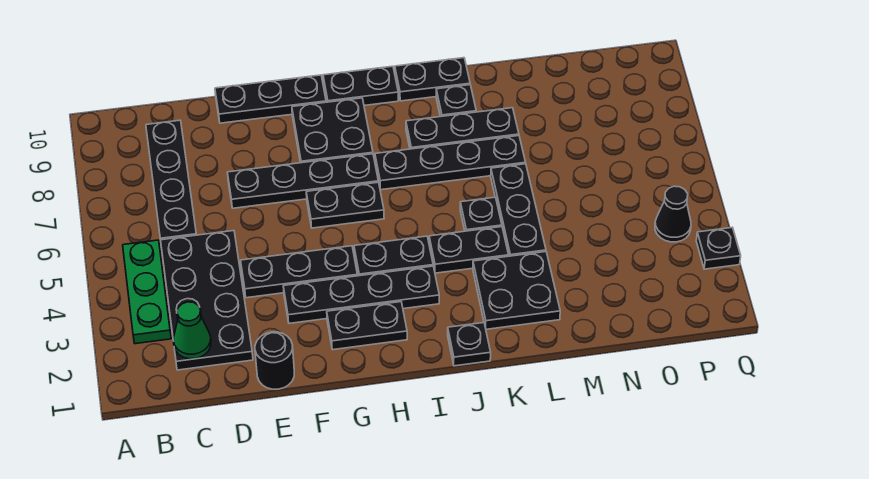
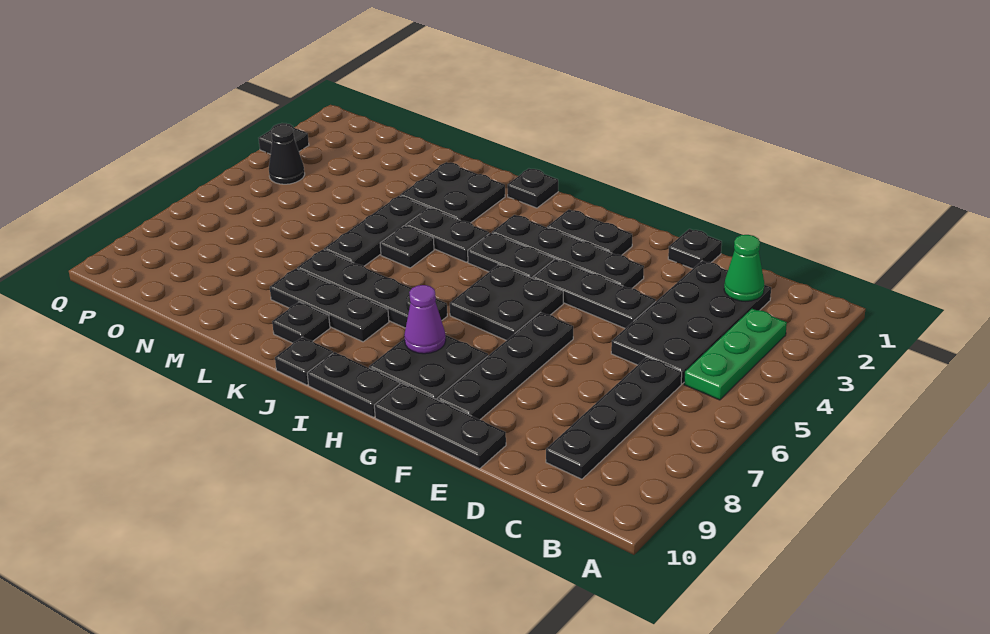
black round brick E1 level 1 -> black plate E1 level 1
black plate E7:H7 level 1 -> black plate F6:F9 level 1
black plate G6:H6 level 1 -> black plate G5:H6 level 1
none -> purple cone H8 level 2
black plate J10:K10 level 1 -> black plate J10 level 1

